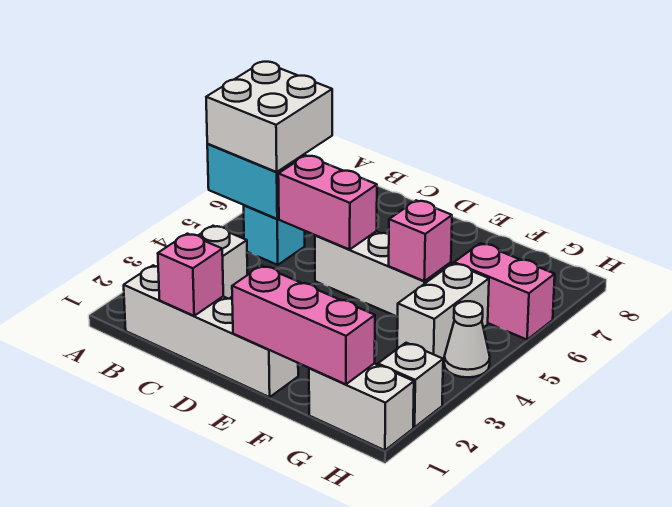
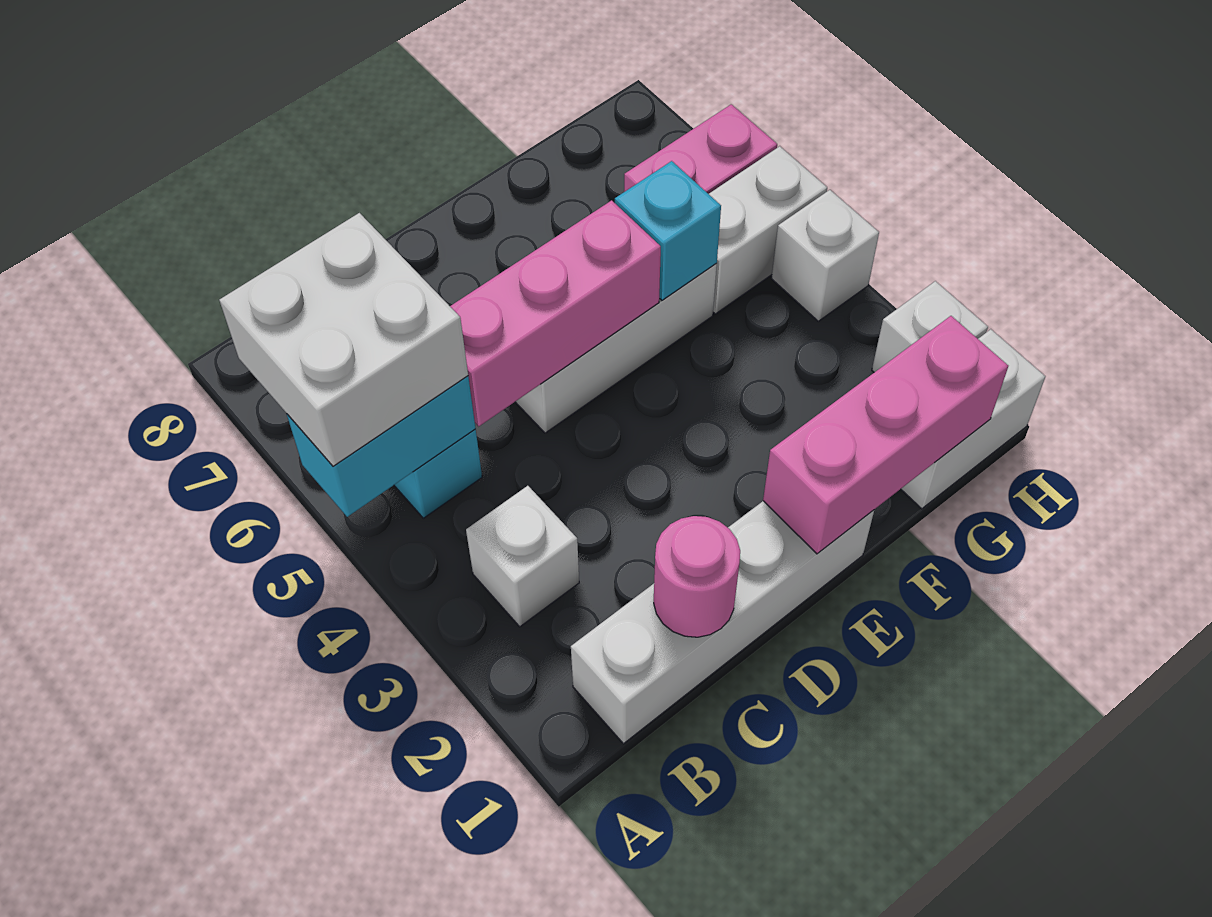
pink brick C1 level 2 -> pink round brick C1 level 2
pink brick C5:D5 level 2 -> pink brick C5:E5 level 2
pink brick F5 level 2 -> cyan brick F5 level 2
white brick G4:G5 level 1 -> white brick G5:H5 level 1
white cone H4 level 1 -> white brick H4 level 1

